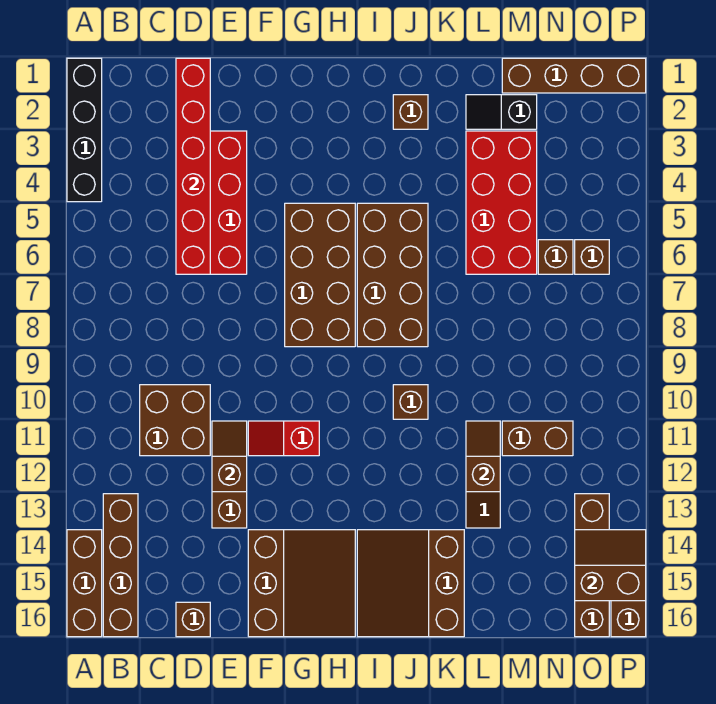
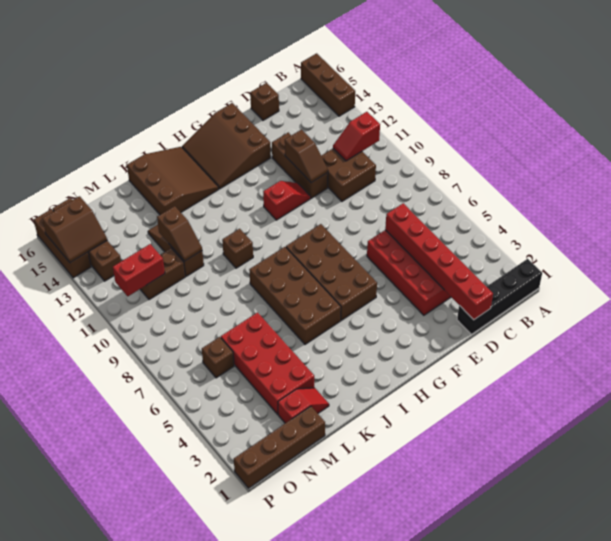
black brick A1:A4 level 1 -> black brick A1:D1 level 1
none -> red slope B11:C11 level 2 top B
brown brick B13:B16 level 1 -> none
brown brick J2 level 1 -> none
black slope L2:M2 level 1 top M -> red slope L2:M2 level 1 top M
none -> red brick N11:O11 level 2
brown brick O6 level 1 -> none

